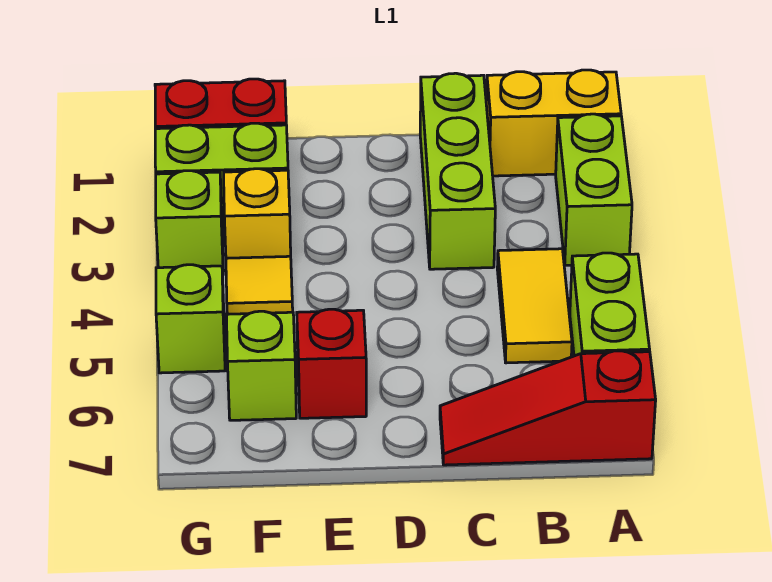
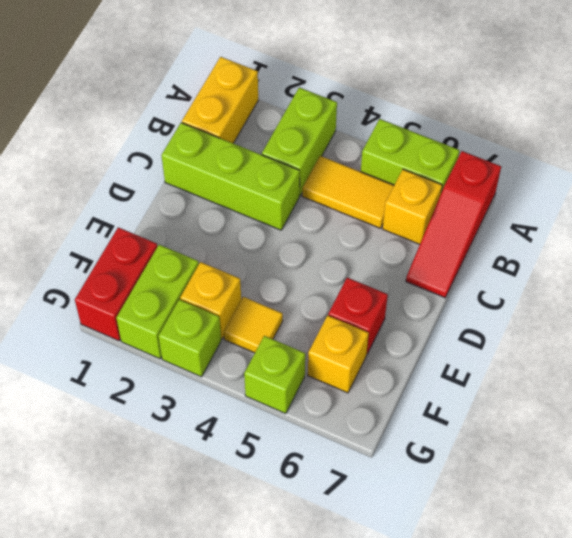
lime brick A2:A3 level 1 -> lime brick A3:B3 level 1
none -> yellow brick B6 level 1
lime brick F6 level 1 -> yellow brick F6 level 1

